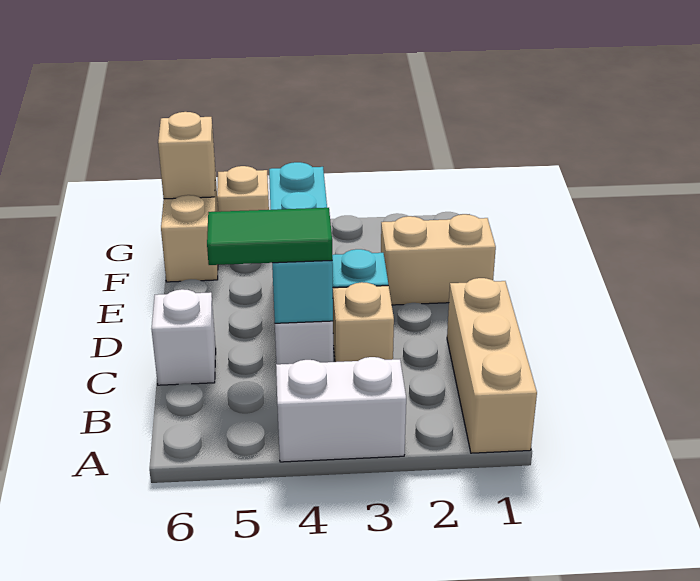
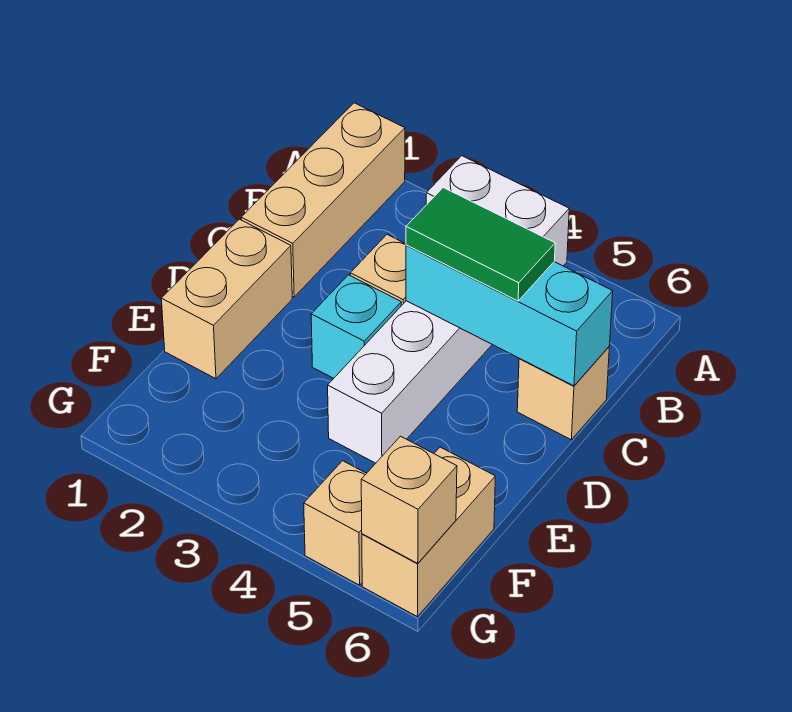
cyan brick C4:E4 level 2 -> cyan brick C4:C6 level 2
white brick C6 level 1 -> tan brick C6 level 1
tan brick E1:E2 level 1 -> tan brick D1:E1 level 1

